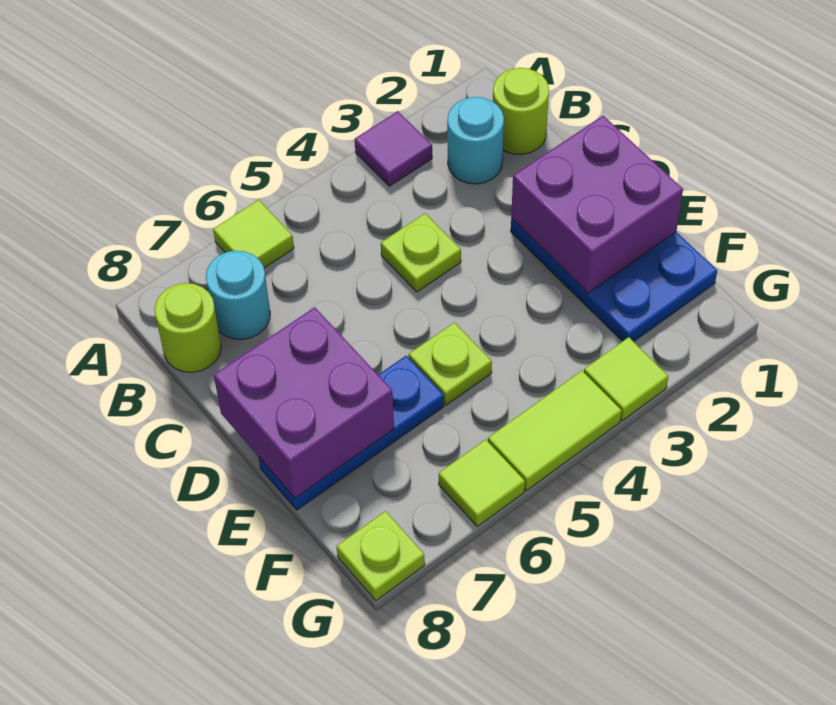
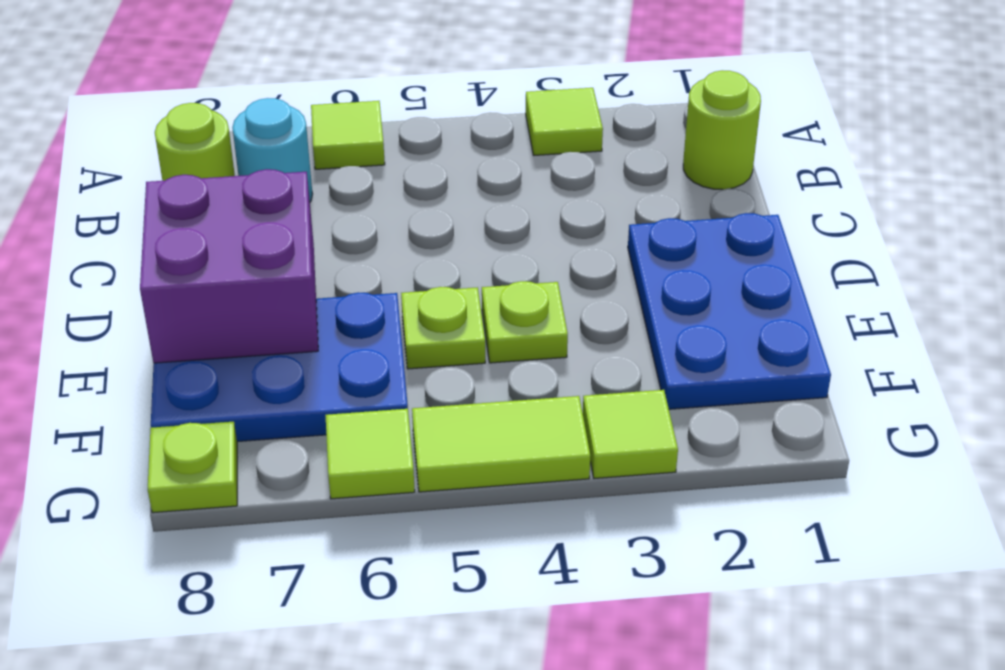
purple tile A3 level 1 -> lime tile A3 level 1
cyan round brick B2 level 1 -> none
lime plate C4 level 1 -> lime plate E4 level 1
purple brick D1:E2 level 2 -> none
blue plate E6:E8 level 1 -> blue plate E6:F8 level 1

